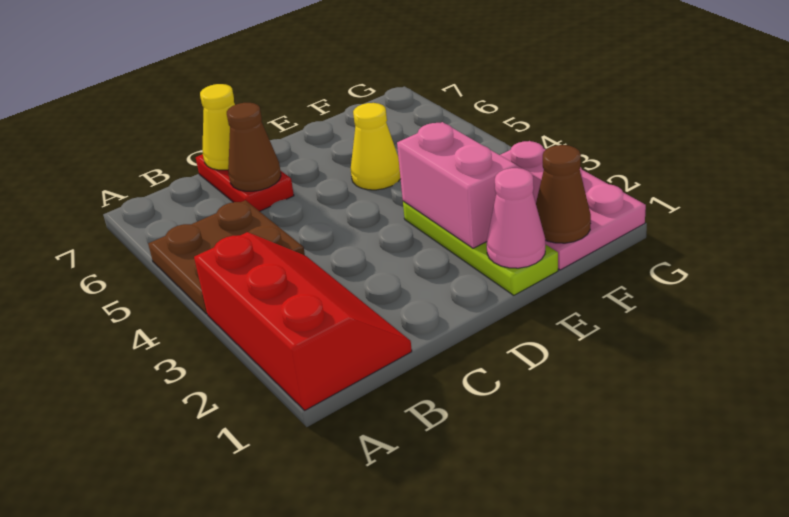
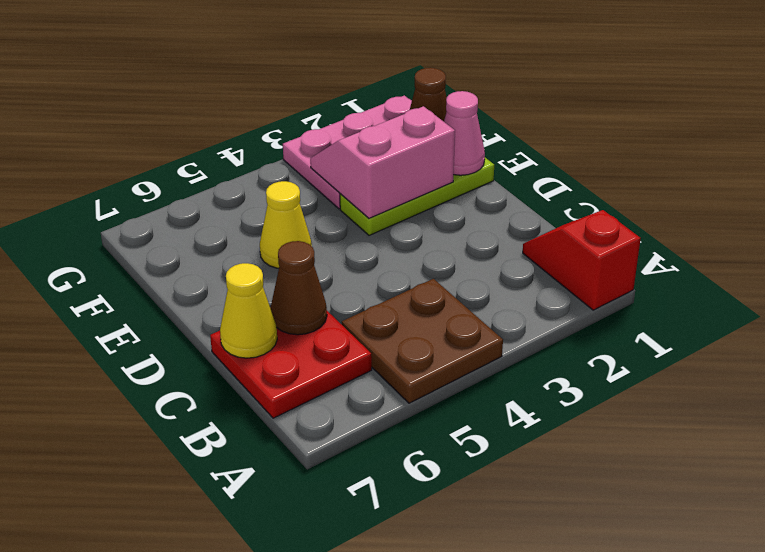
red slope A1:B3 level 1 top A -> red slope A1:B1 level 1 top A
red plate C6:C7 level 1 -> red plate B6:C7 level 1

